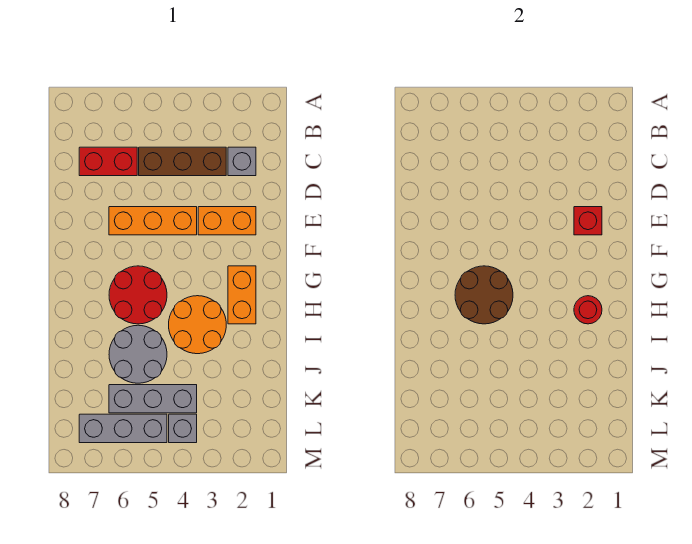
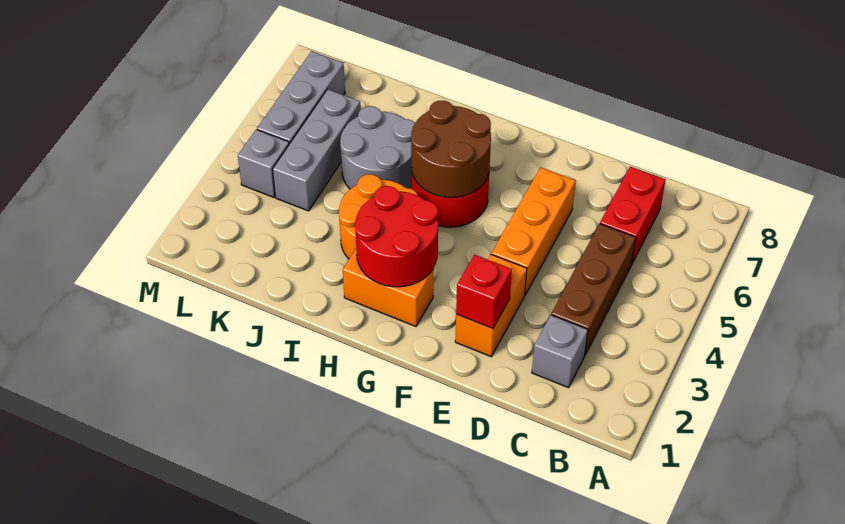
red round brick H2 level 2 -> red round brick G2:H3 level 2

